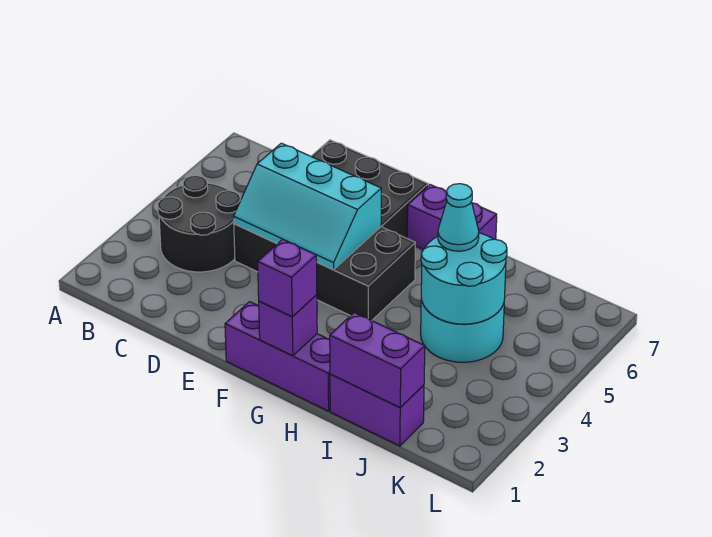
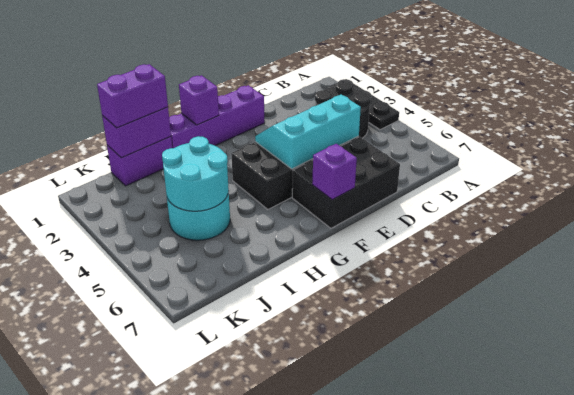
none -> black plate A2:A4 level 1
purple brick F1:H1 level 1 -> purple brick E1:H1 level 1
purple brick G1 level 3 -> purple brick F7 level 2
purple brick G7:H7 level 1 -> purple brick I1:J1 level 3
cyan cone I5 level 3 -> none

